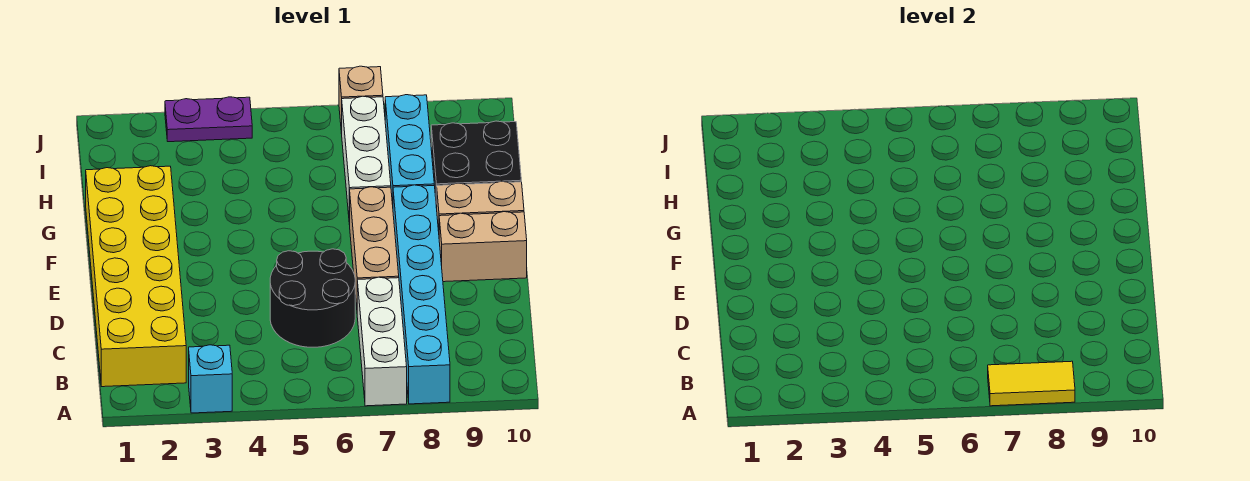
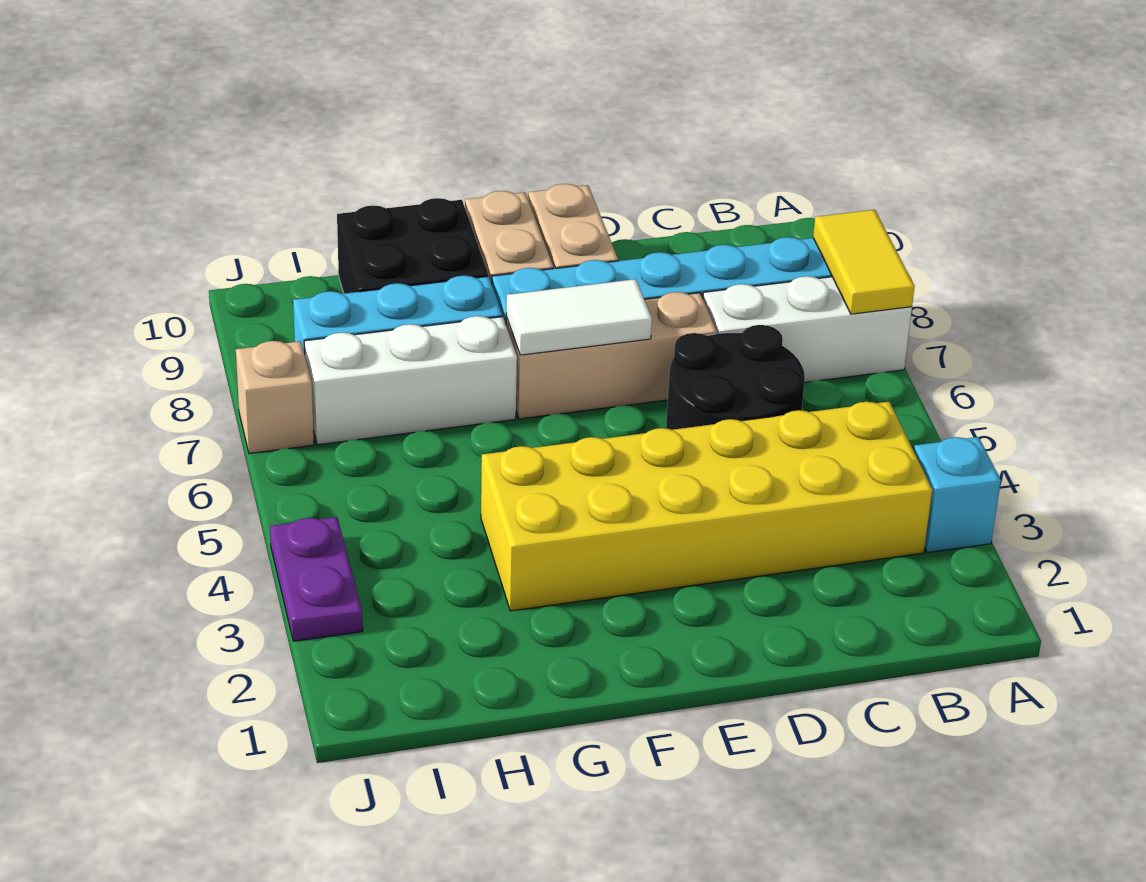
yellow brick B1:G2 level 1 -> yellow brick B3:G4 level 1
none -> white tile E7:F7 level 2

